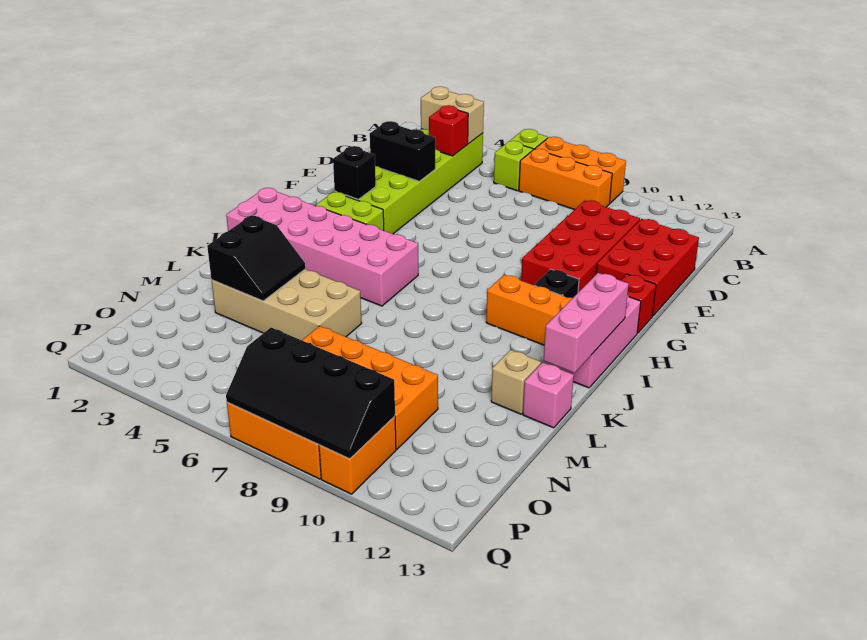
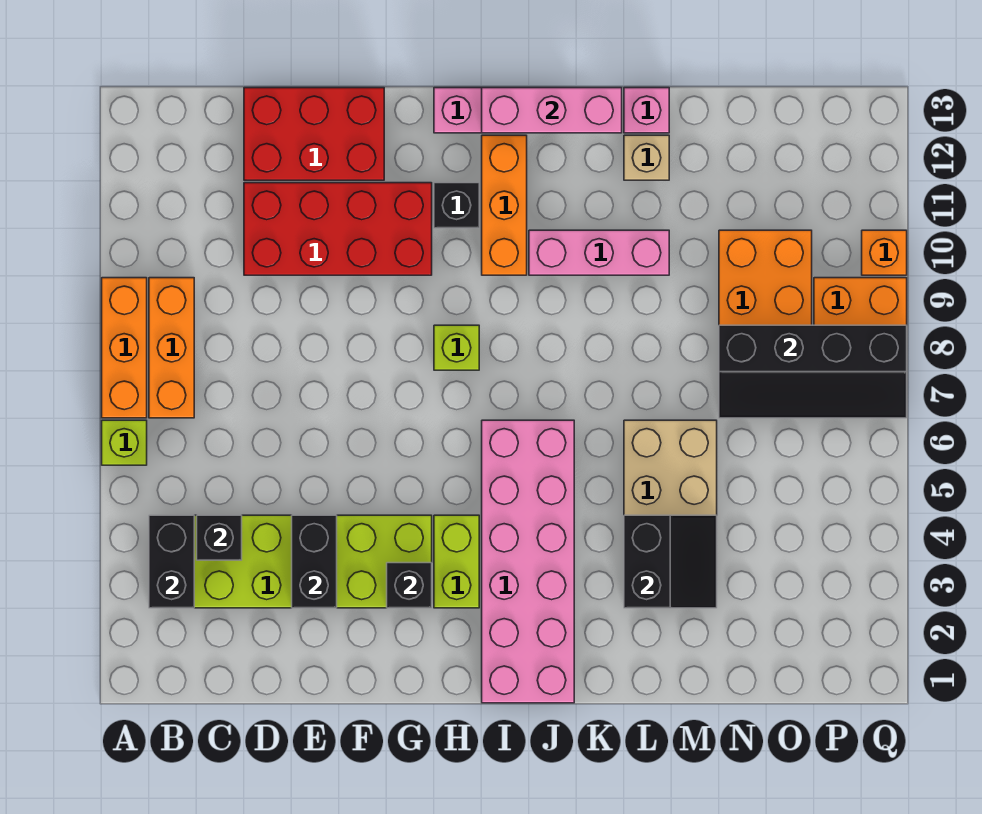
tan brick B3:B4 level 2 -> black brick B3:B4 level 2
lime brick B6 level 1 -> lime brick H8 level 1
red brick C4 level 2 -> black brick C4 level 2
red brick G13 level 1 -> none
none -> pink brick J10:L10 level 1
black slope L3:M4 level 2 top 3 -> black slope L3:M4 level 2 top L
black slope P7:Q10 level 2 top P -> black slope N7:Q8 level 2 top 8
orange brick P10:Q10 level 1 -> orange brick Q10 level 1

